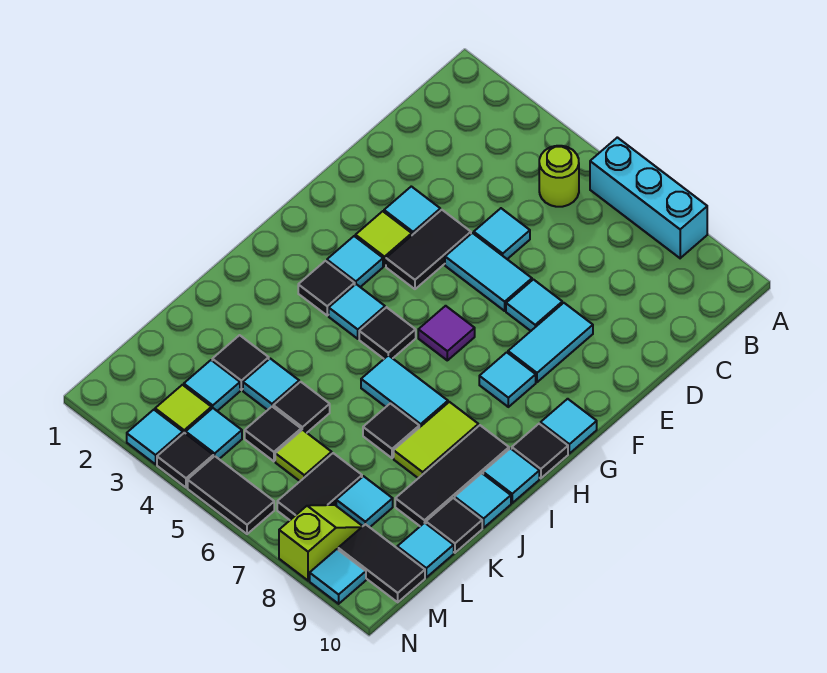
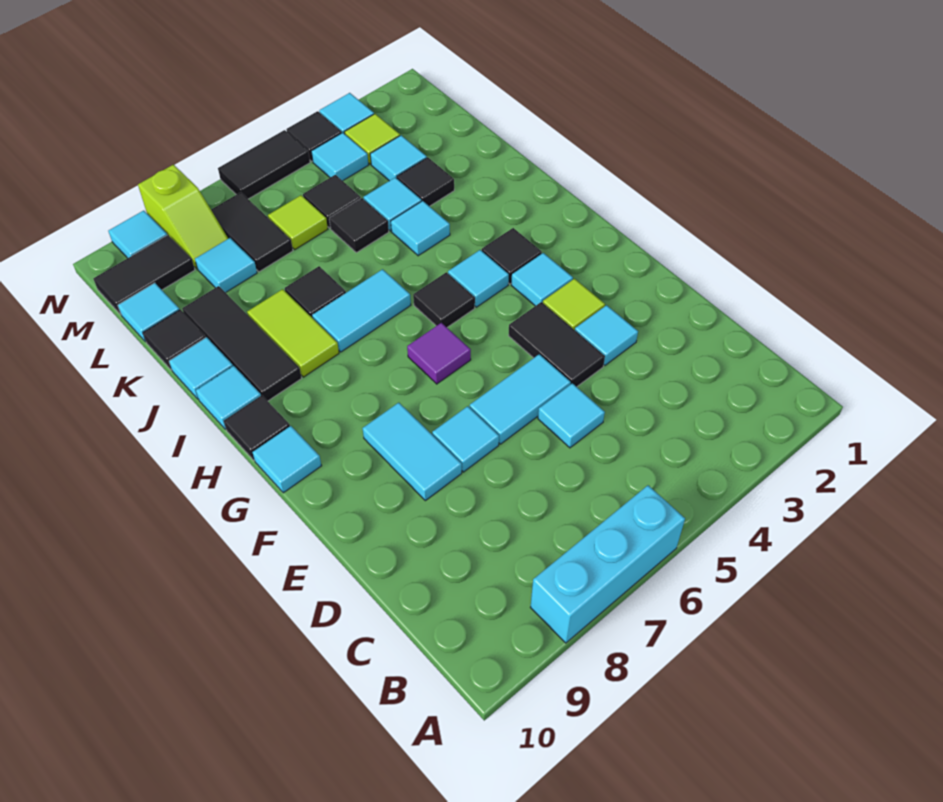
lime round brick B5 level 1 -> none
cyan tile G8 level 1 -> cyan tile J4 level 1

